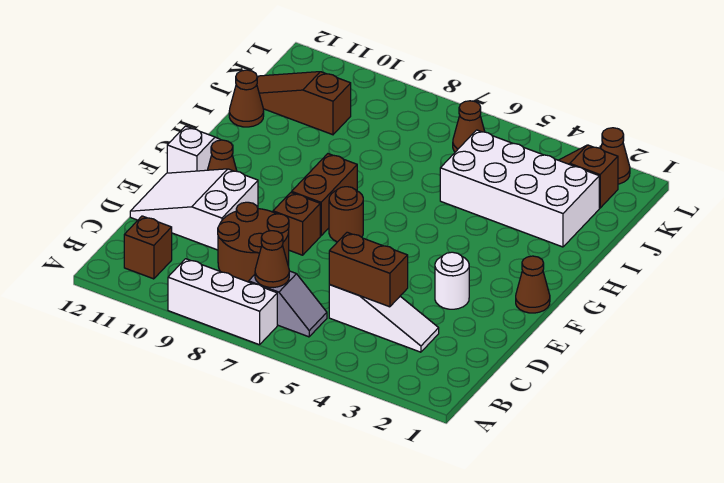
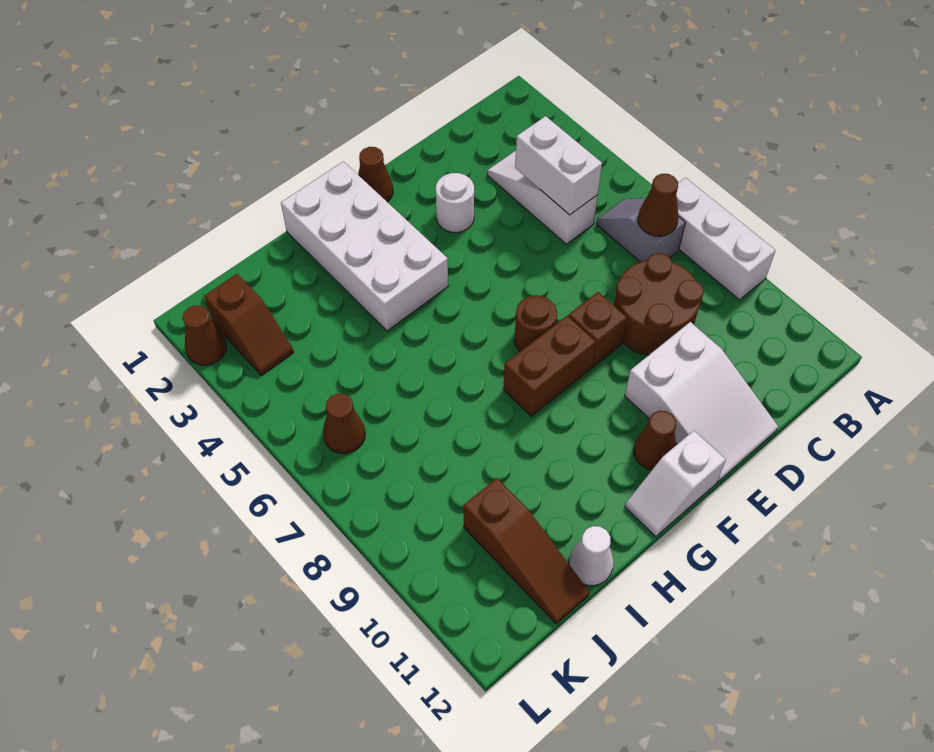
brown brick B11 level 1 -> none
brown brick C4:C5 level 2 -> white brick C4:C5 level 2
white brick I2:J5 level 1 -> white brick G1:H4 level 1
brown cone I12 level 1 -> white cone I12 level 1

